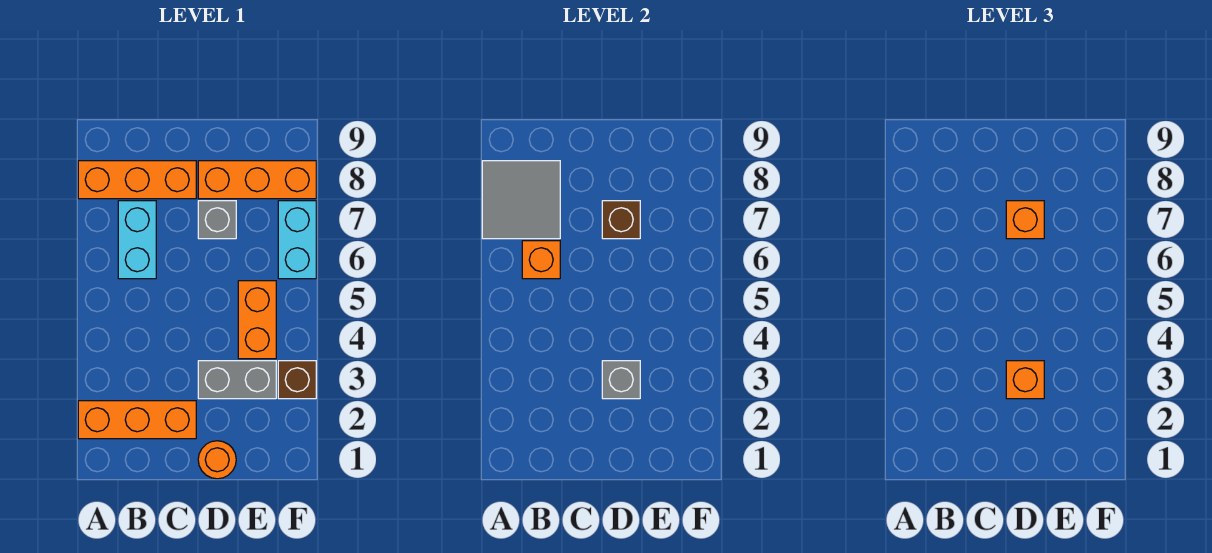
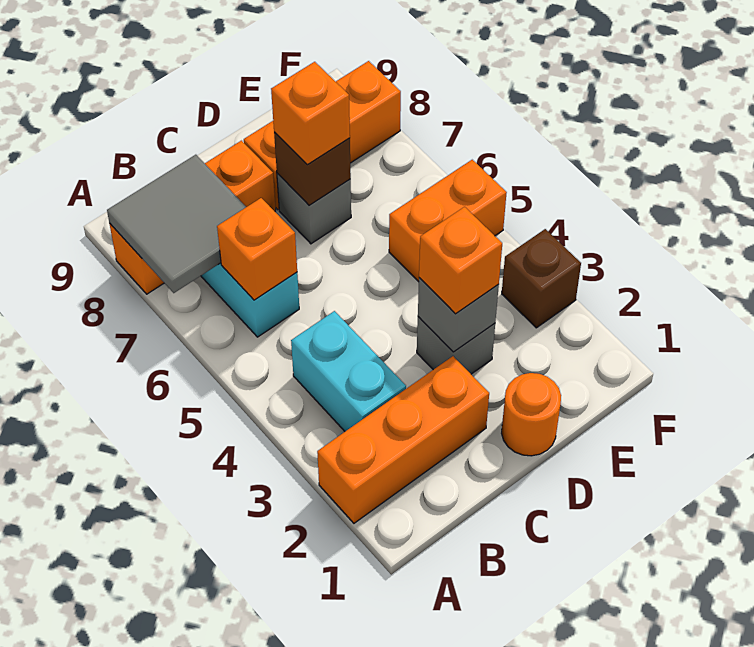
grey brick D3:E3 level 1 -> grey brick D3 level 1
orange brick E4:E5 level 1 -> orange brick E5:F5 level 1
cyan brick F6:F7 level 1 -> cyan brick B3:B4 level 1

